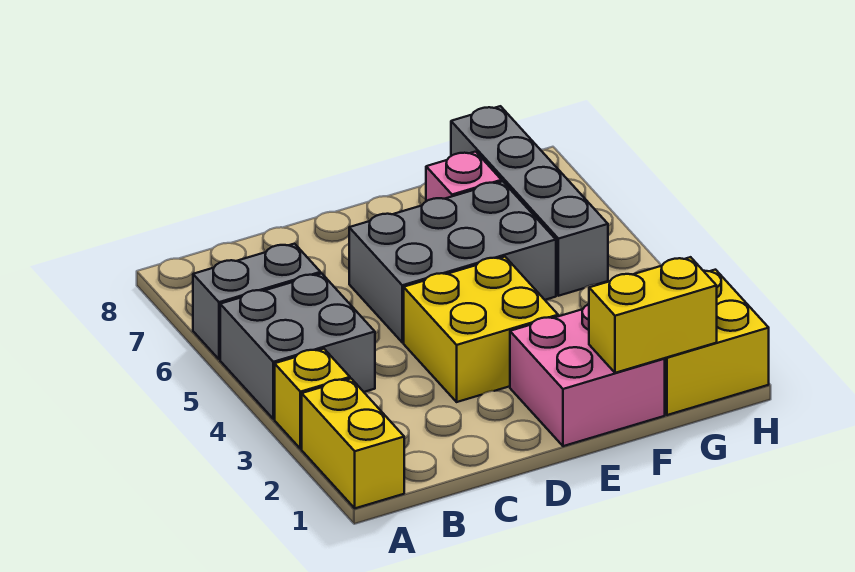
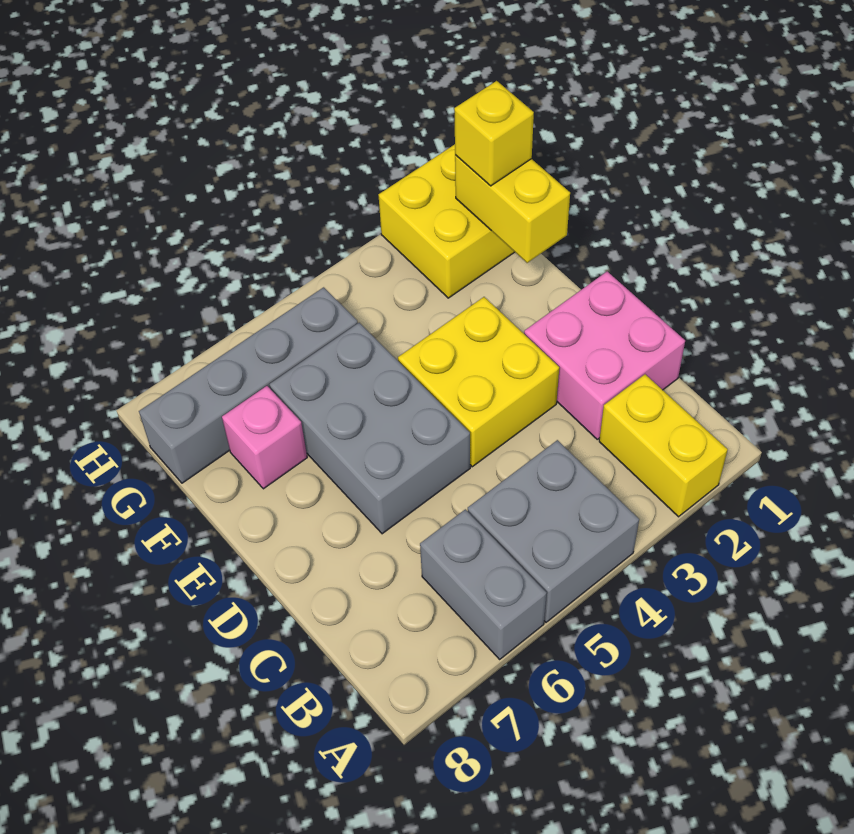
yellow brick A1:A2 level 1 -> yellow brick A2:B2 level 1
yellow brick A3 level 1 -> yellow brick G1 level 3
pink brick E1:F2 level 1 -> pink brick C1:D2 level 1

